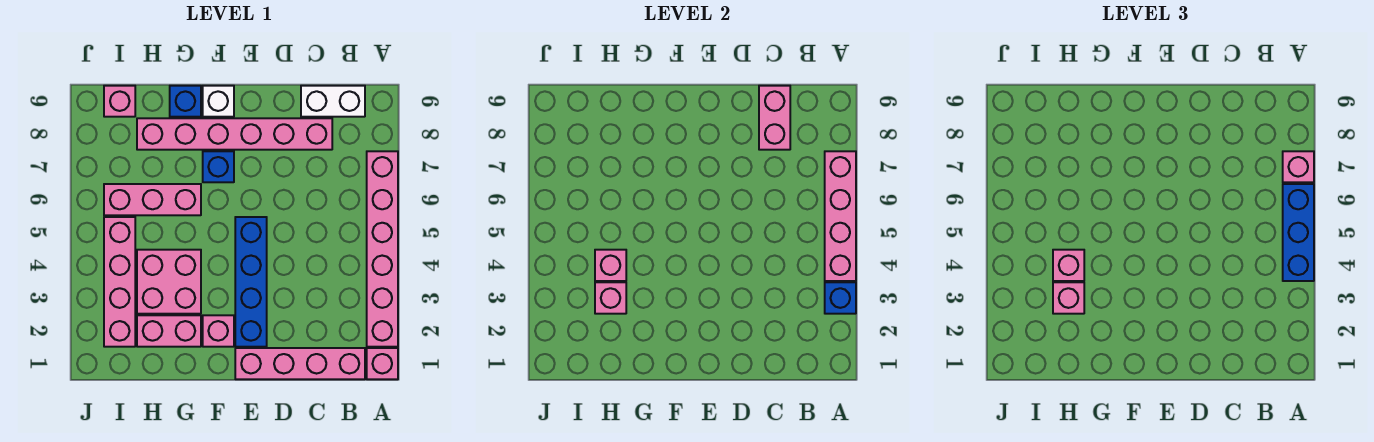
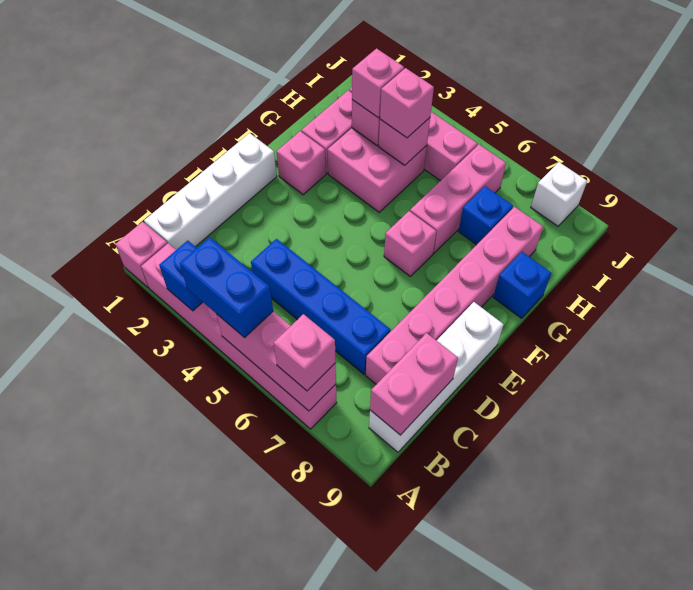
pink brick A4:A7 level 2 -> pink brick A5:A7 level 2
blue brick A4:A6 level 3 -> blue brick A4:A5 level 3
pink brick B1:E1 level 1 -> white brick B1:E1 level 1
white brick B9:C9 level 1 -> white brick B9:E9 level 1
pink brick C8:C9 level 2 -> pink brick B9:C9 level 2
blue brick E2:E5 level 1 -> blue brick C4:C7 level 1
blue brick F7 level 1 -> blue brick H7 level 1
white brick F9 level 1 -> white brick J8 level 1
pink brick I9 level 1 -> pink brick F6 level 1

